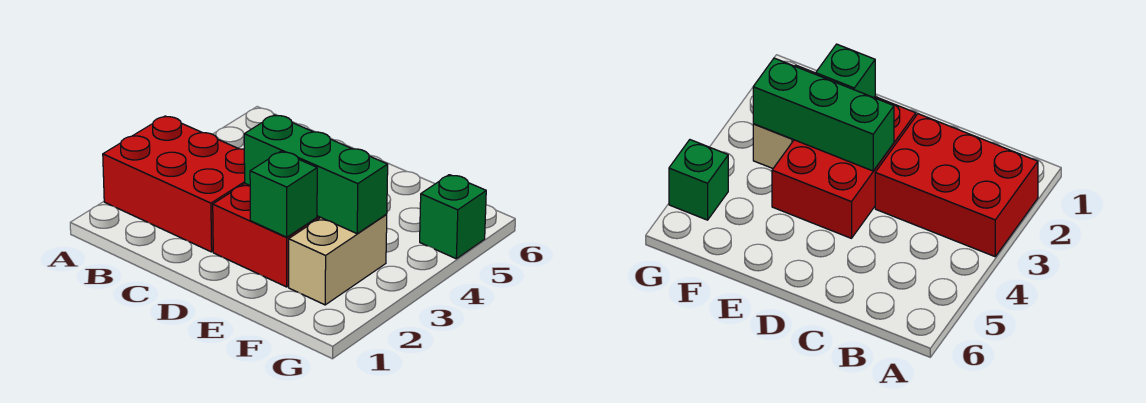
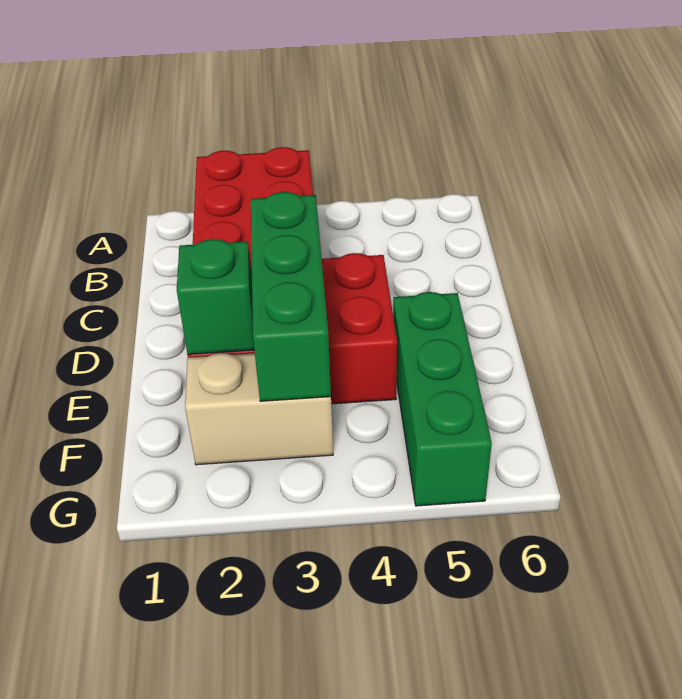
green brick G5 level 1 -> green brick E5:G5 level 1

